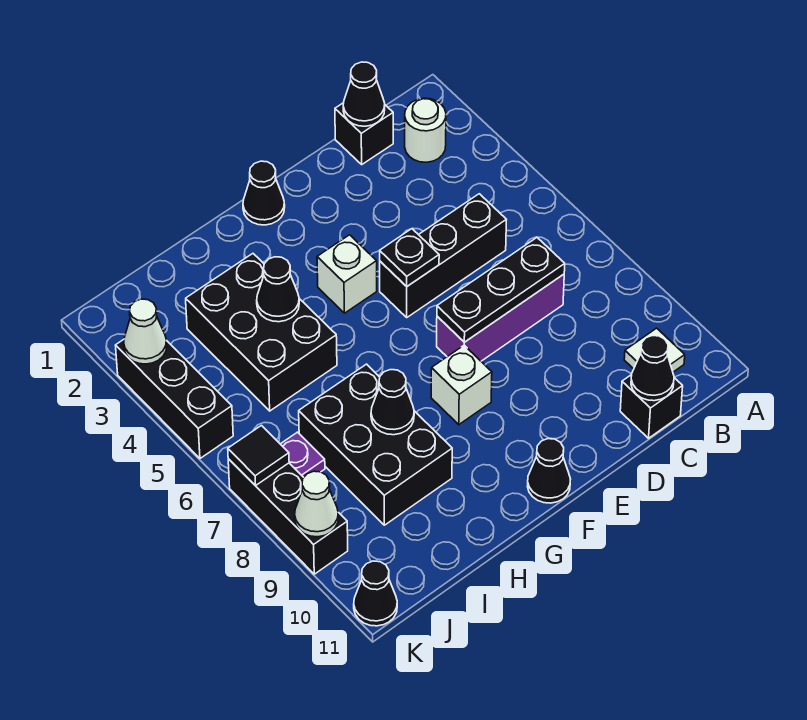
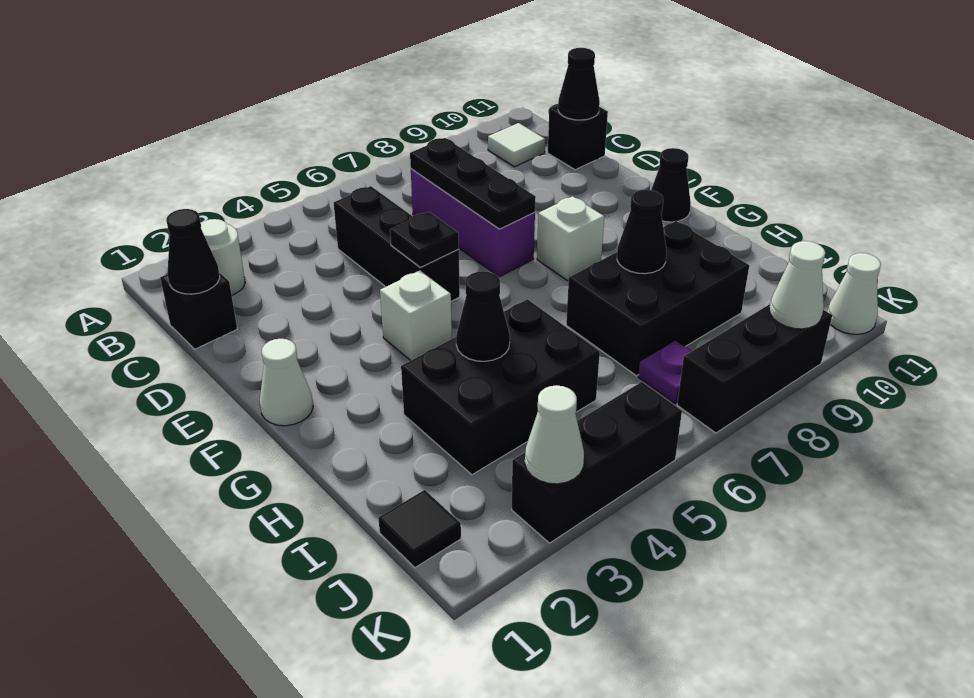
black cone F1 level 1 -> white cone F1 level 1
black tile K7 level 2 -> black tile J1 level 1
black cone K11 level 1 -> white cone K11 level 1

